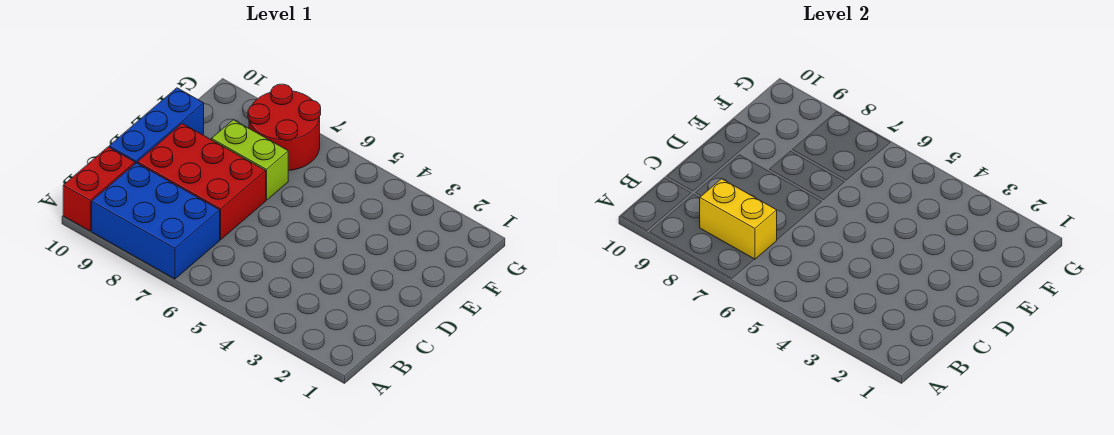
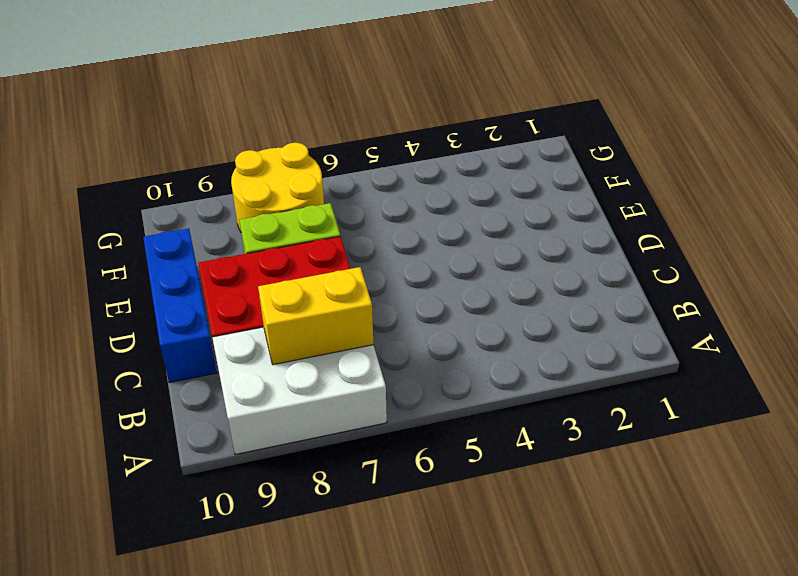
blue brick A7:B9 level 1 -> white brick A7:B9 level 1
red brick A10:B10 level 1 -> none
red round brick F7:G8 level 1 -> yellow round brick F7:G8 level 1

